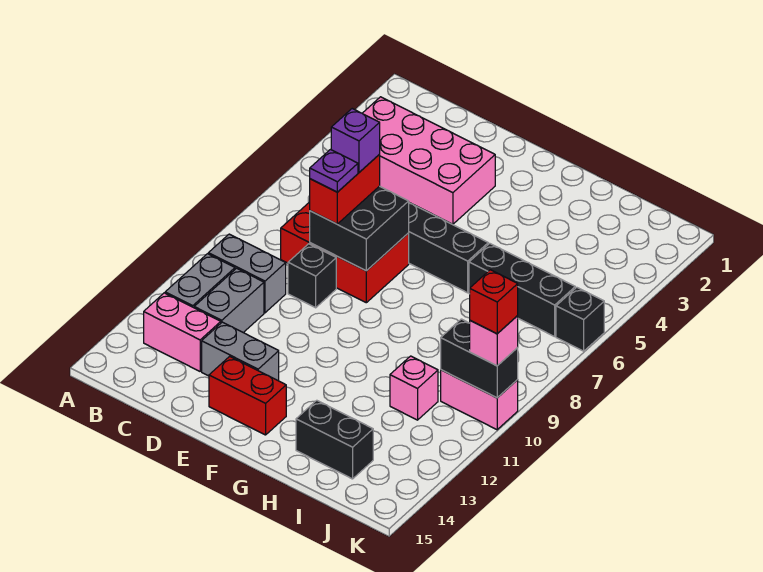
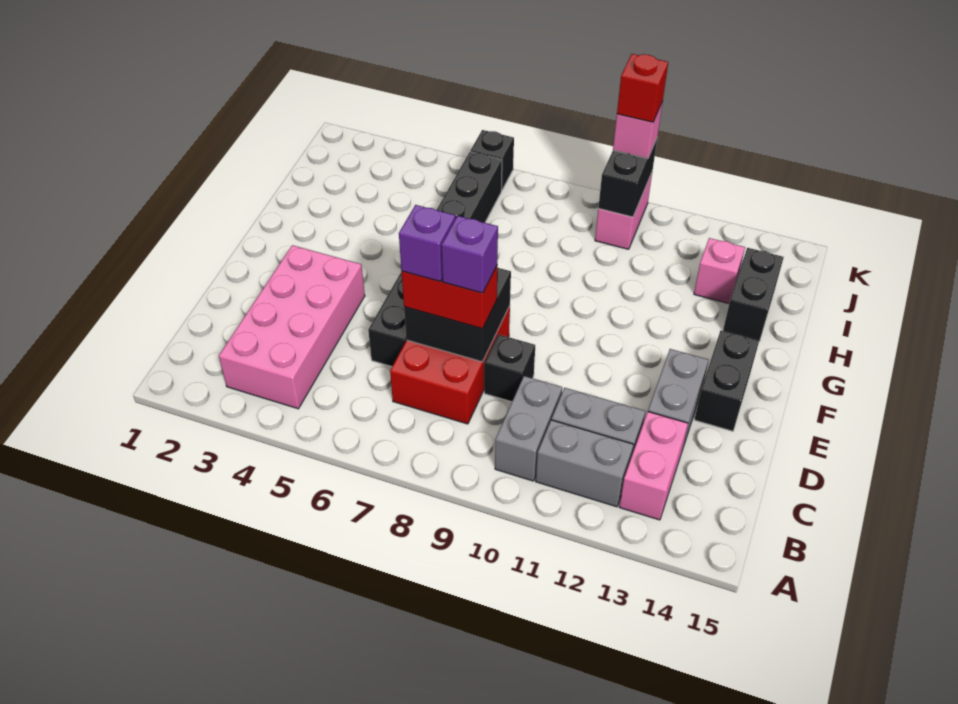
purple plate D8 level 4 -> purple brick D8 level 4
red brick E14:F14 level 1 -> black brick E14:F14 level 1
pink brick I11 level 1 -> pink brick I13 level 1

